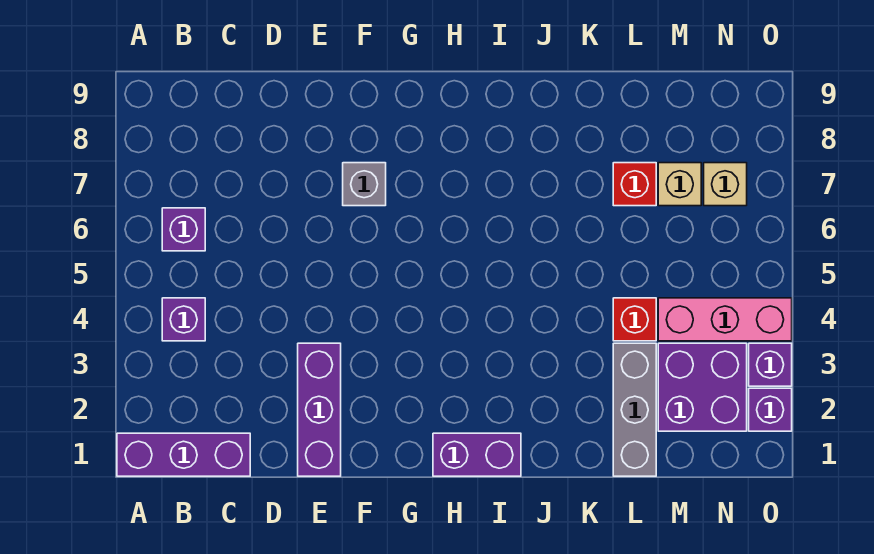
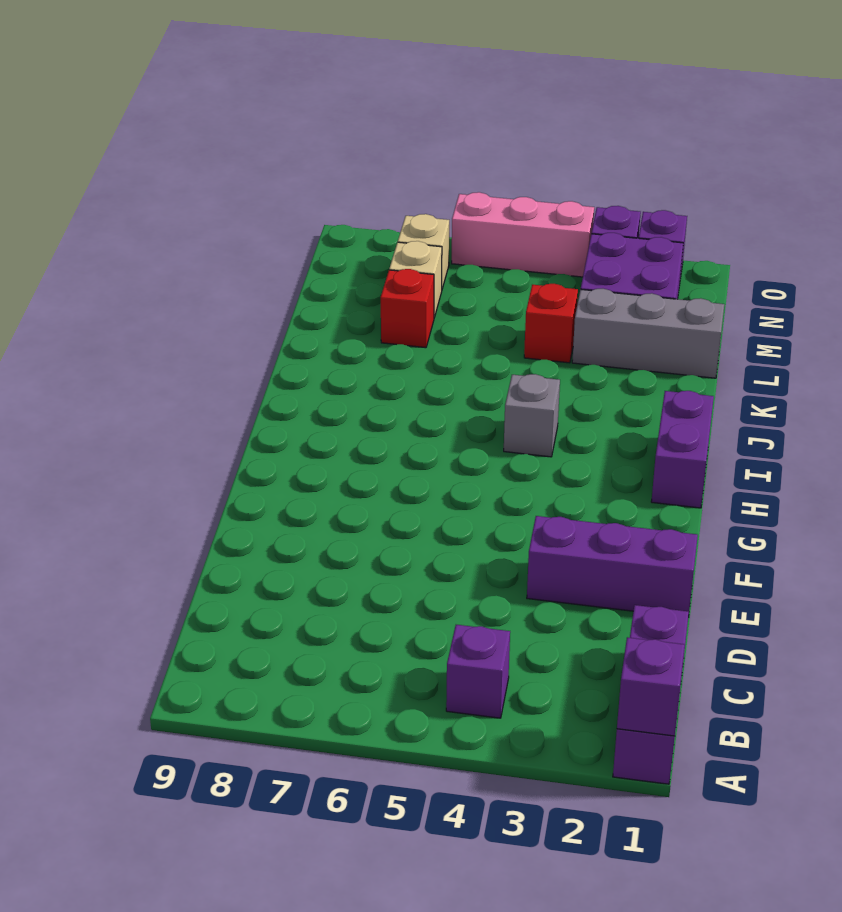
purple brick B6 level 1 -> purple brick A1 level 2
grey brick F7 level 1 -> grey brick I4 level 1
pink brick M4:O4 level 1 -> pink brick O4:O6 level 1

